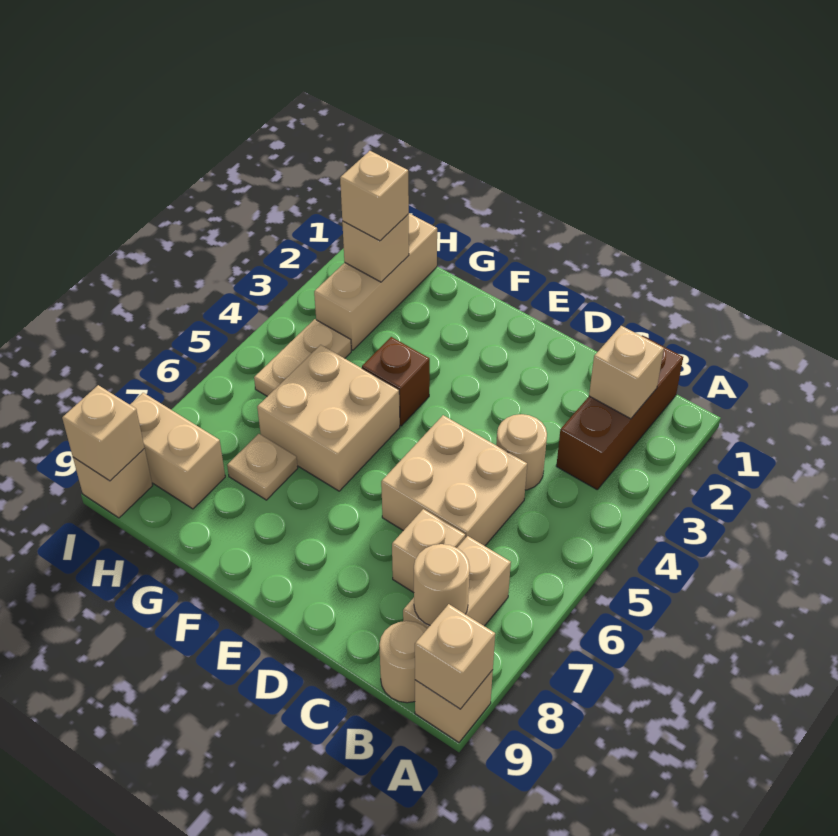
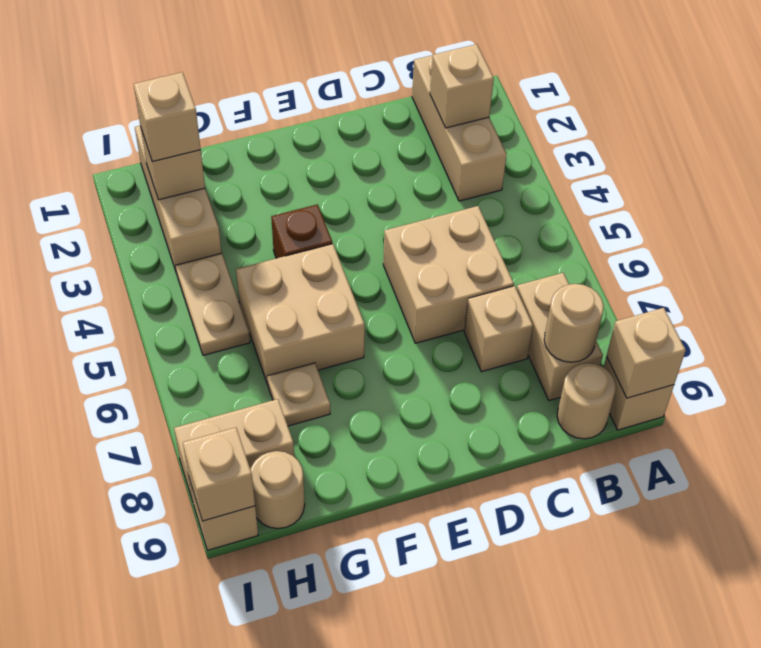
brown brick B1:B3 level 1 -> tan brick B1:B3 level 1
tan round brick C4 level 1 -> tan round brick H9 level 1

